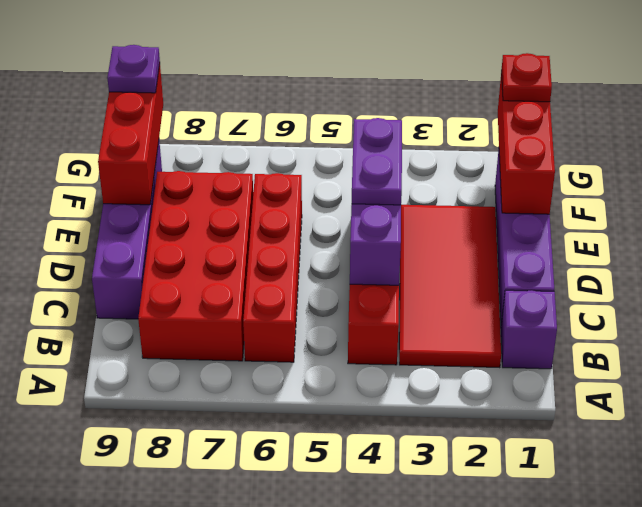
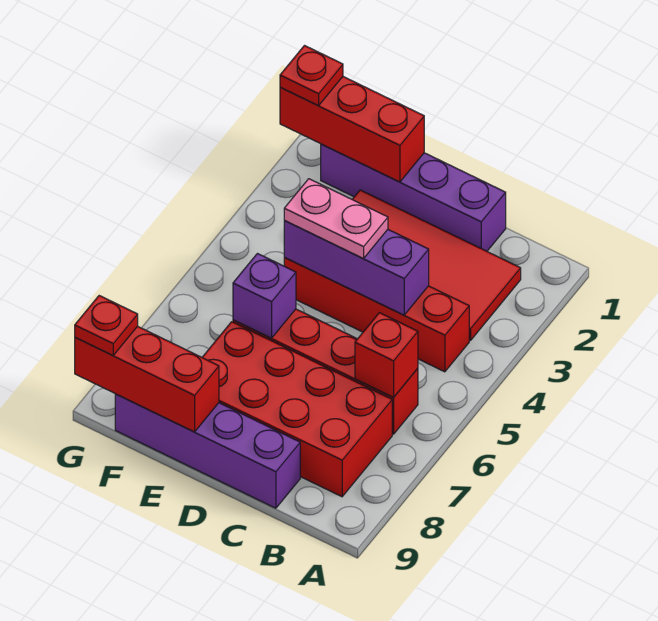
purple brick B1 level 1 -> purple brick E6 level 2
none -> red brick B6 level 2
purple plate D4:E4 level 3 -> pink plate D4:E4 level 3
purple plate G9 level 3 -> red plate G9 level 3

